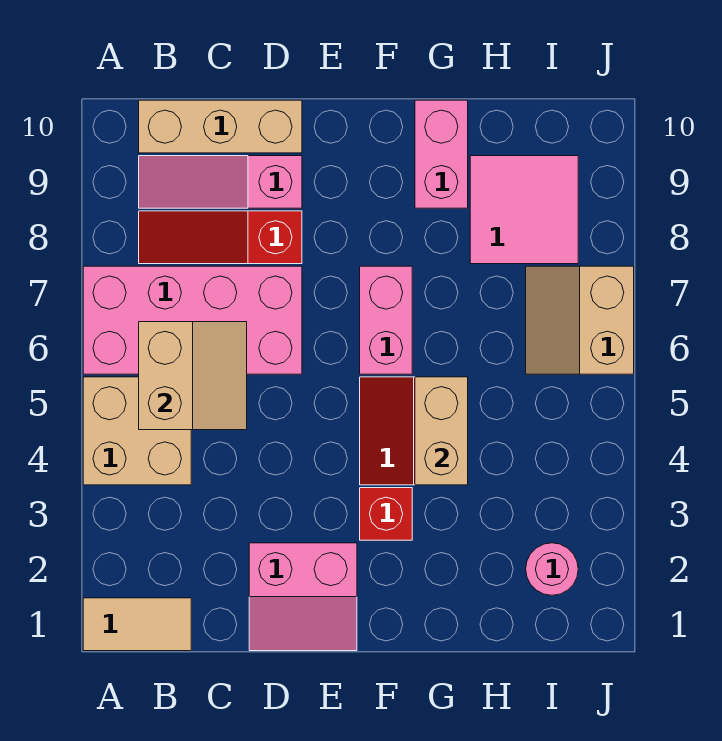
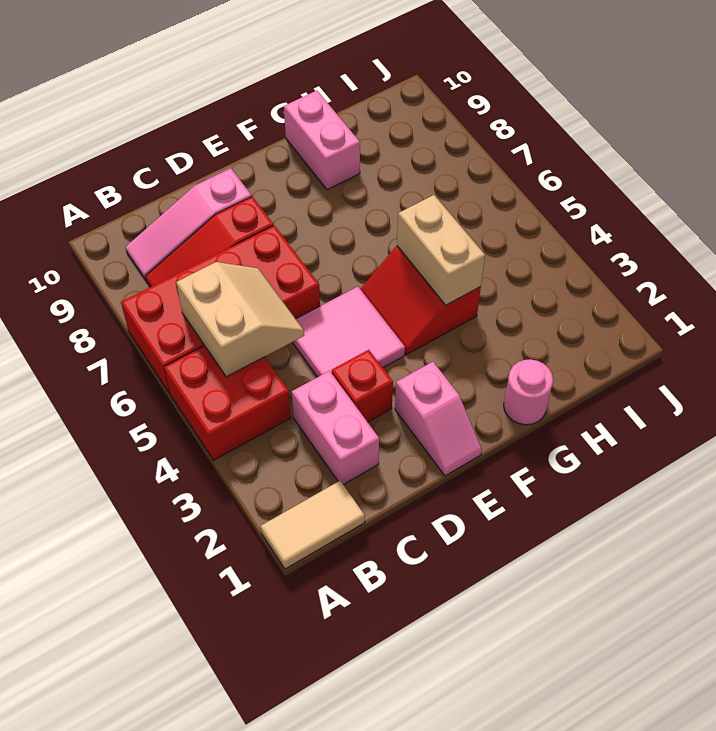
tan brick A4:B5 level 1 -> red brick A4:B5 level 1
pink brick A6:D7 level 1 -> red brick A6:D7 level 1
tan brick B10:D10 level 1 -> none
pink slope D1:E2 level 1 top 2 -> pink slope E1:E2 level 1 top 2
red brick F3 level 1 -> red brick D3 level 1
pink brick F6:F7 level 1 -> pink brick C2:C3 level 1
pink tile H8:I9 level 1 -> pink tile D4:E5 level 1
pink round brick I2 level 1 -> pink round brick G1 level 1
tan slope I6:J7 level 1 top J -> none

